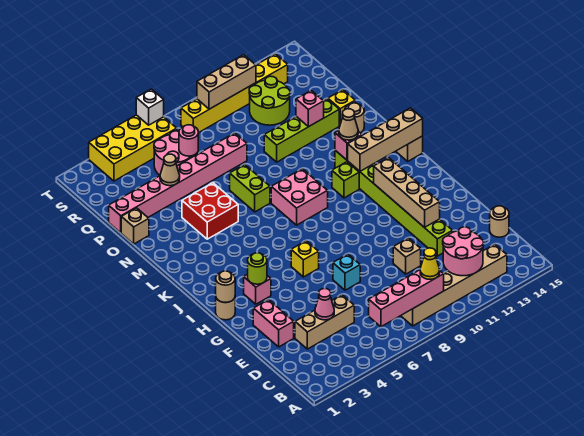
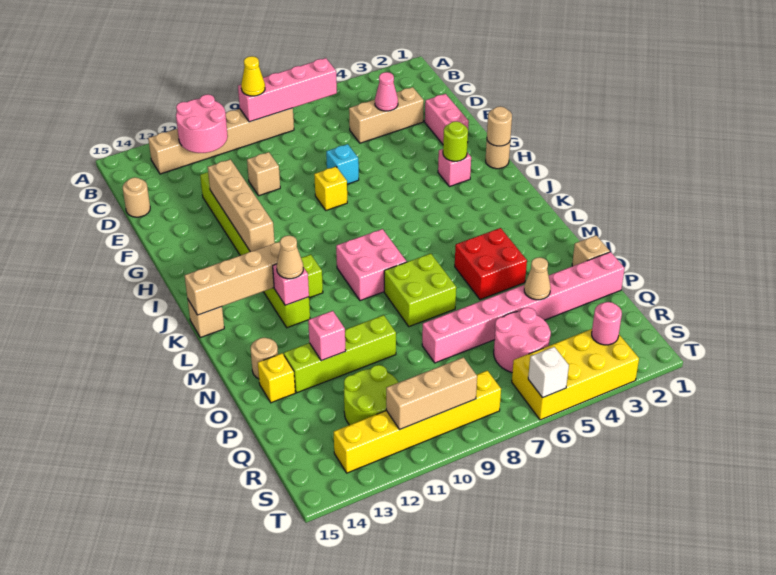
yellow brick H6 level 1 -> yellow brick G8 level 1
lime brick M7:N7 level 1 -> lime brick M7:N8 level 1
pink round brick Q6 level 2 -> pink round brick S3 level 2

